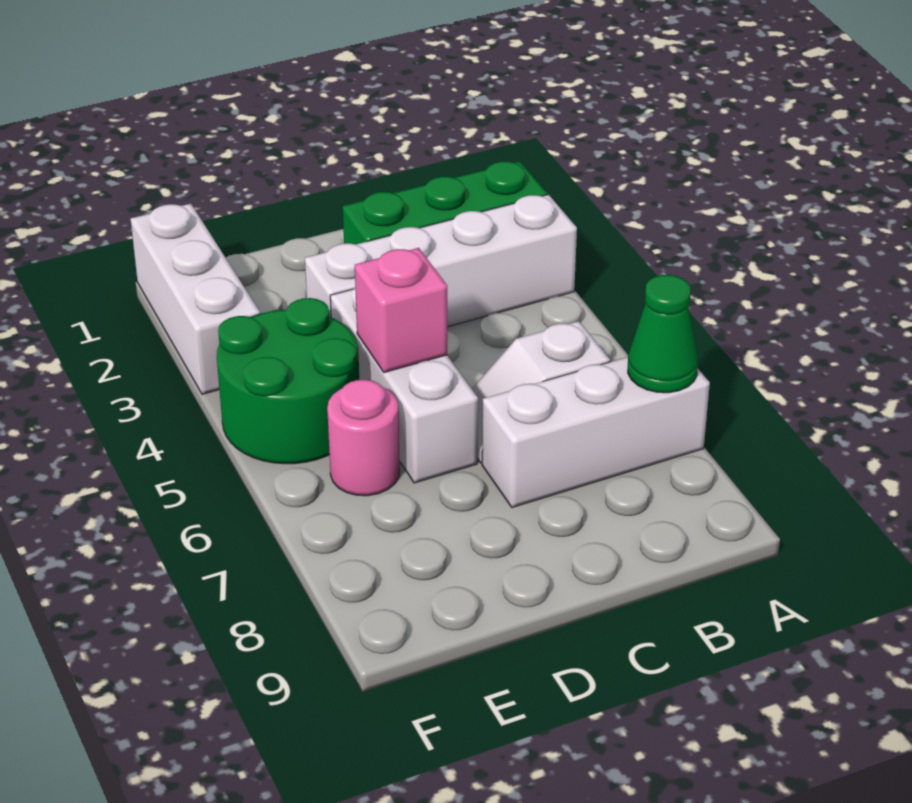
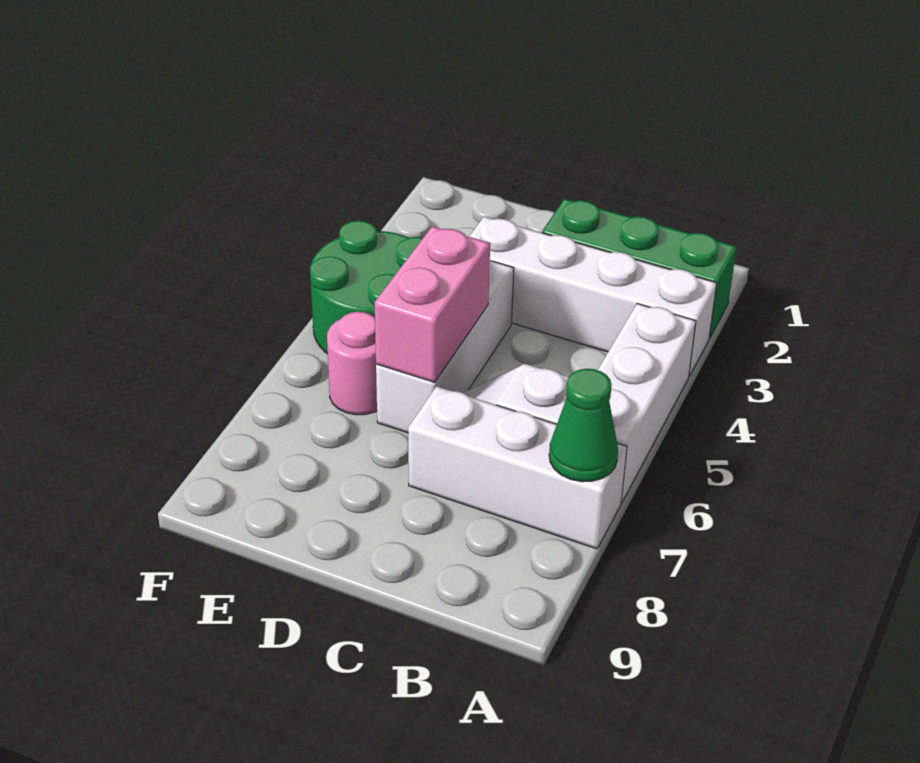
pink brick D5 level 2 -> pink brick D5:D6 level 2
white brick F1:F3 level 1 -> white brick A4:A6 level 1

